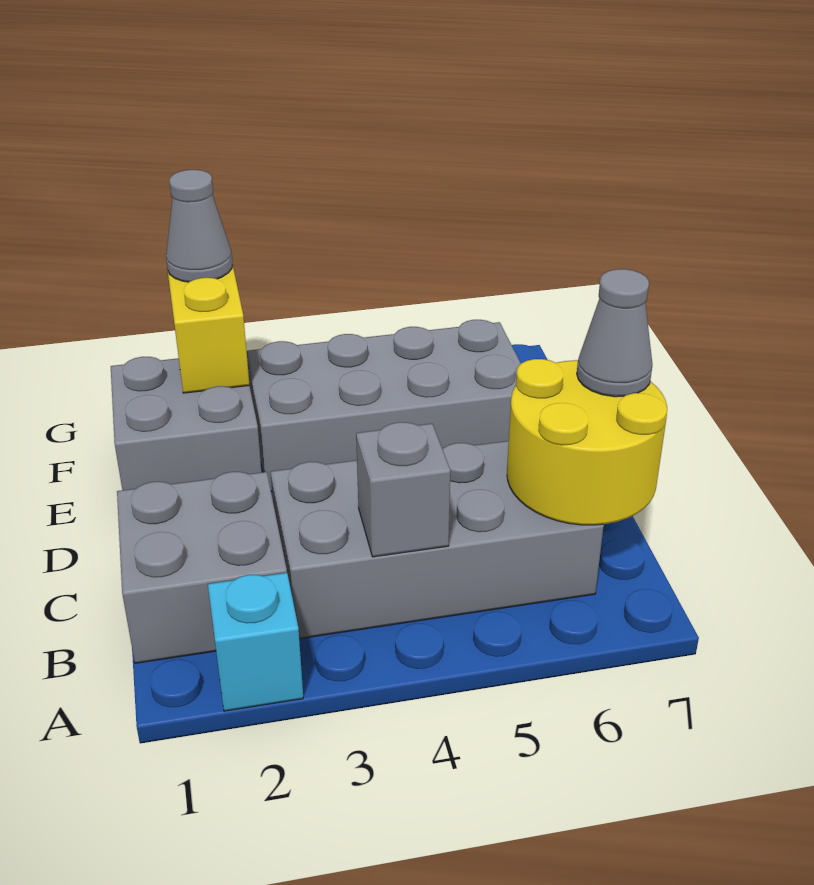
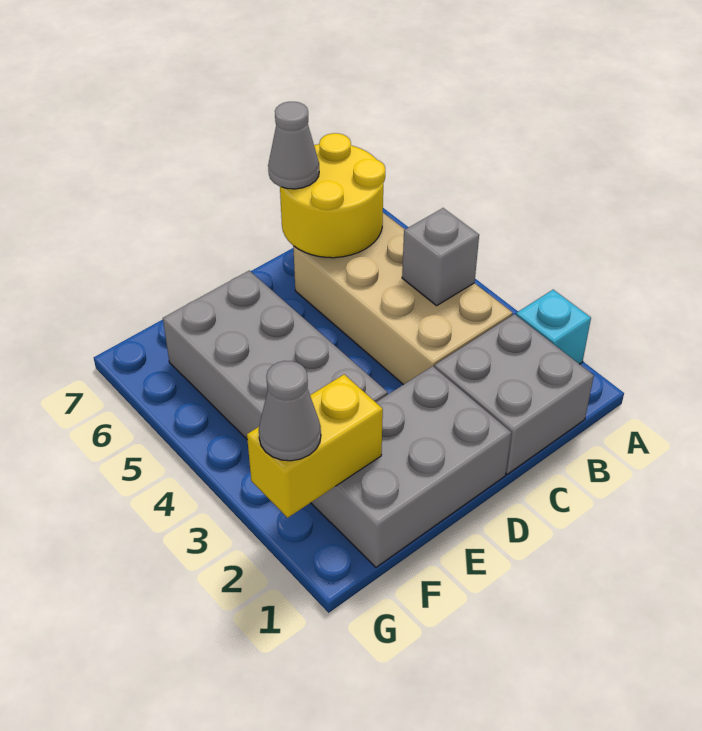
grey brick B3:C6 level 1 -> tan brick B3:C6 level 1
grey brick E1:F2 level 1 -> grey brick D1:F2 level 1

